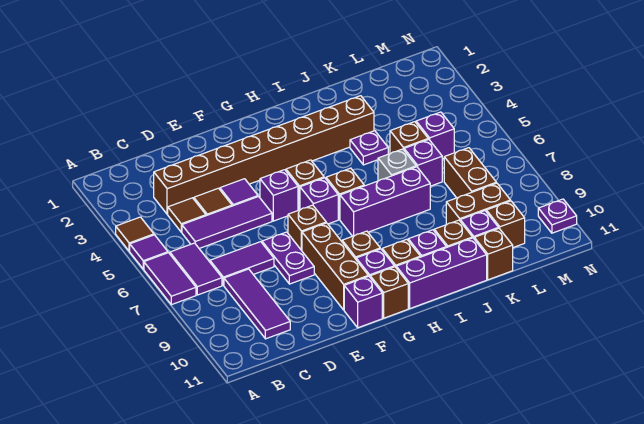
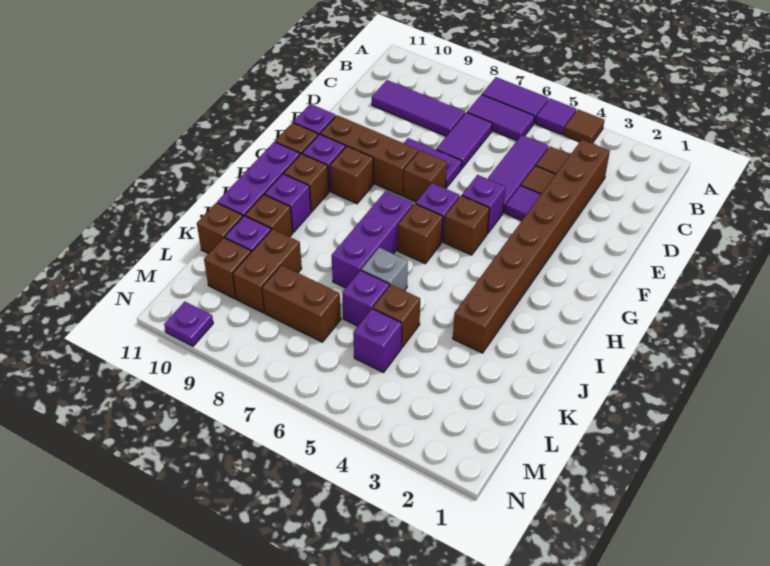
purple plate J4 level 1 -> none

